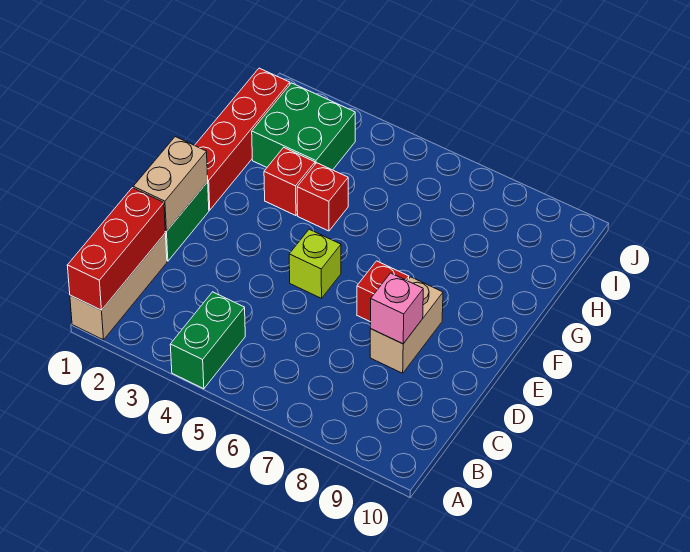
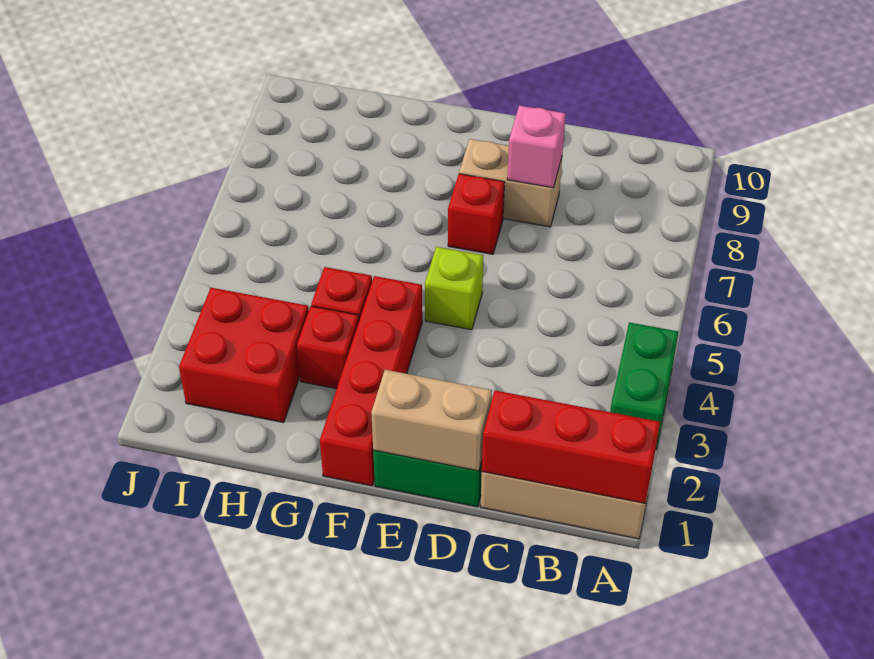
green brick A4:B4 level 1 -> green brick A3:A4 level 1
red brick F1:I1 level 1 -> red brick F1:F4 level 1
green brick H2:I3 level 1 -> red brick H2:I3 level 1

